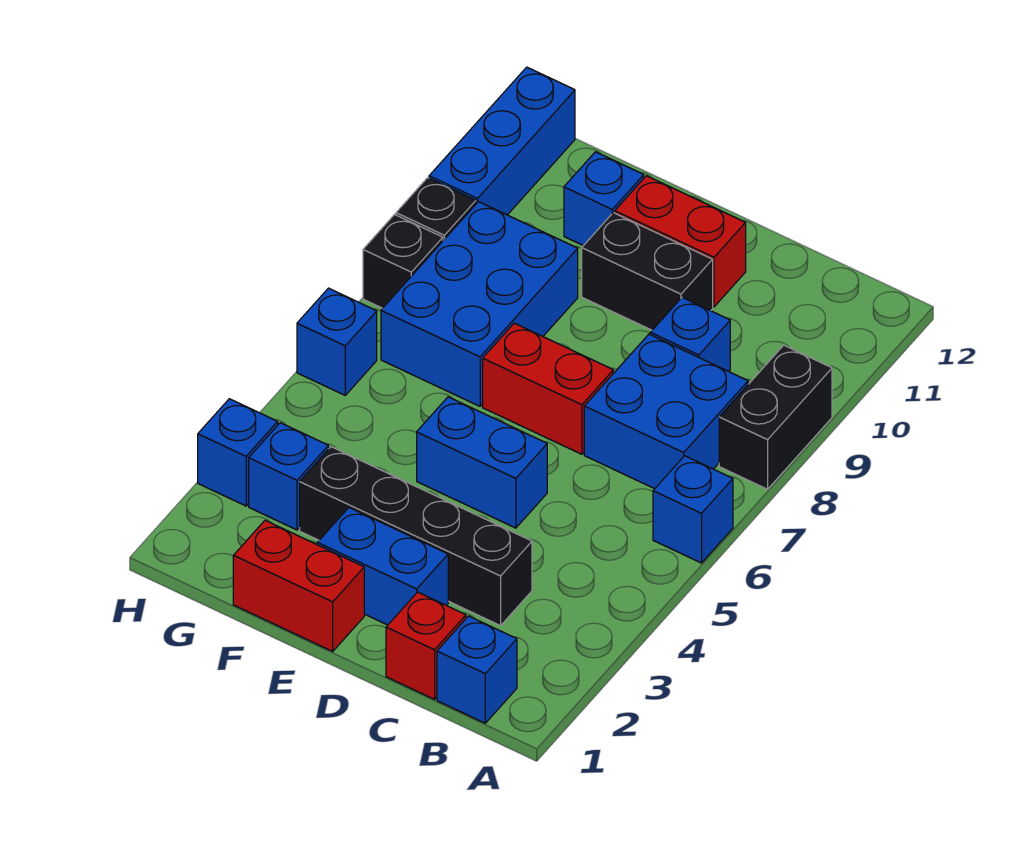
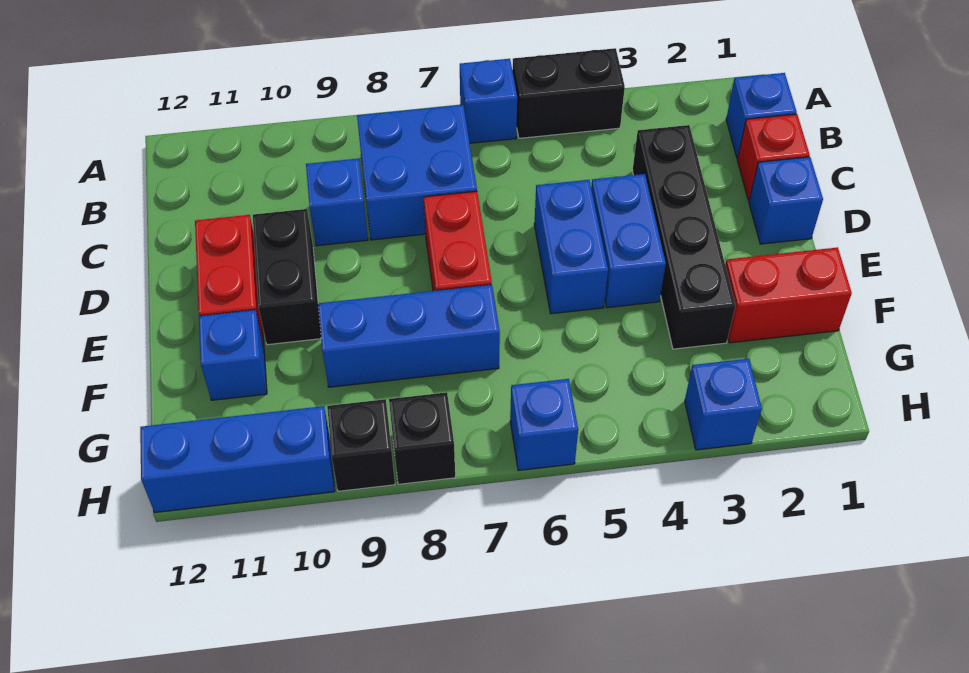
black brick A8:A9 level 1 -> black brick A4:A5 level 1
blue brick D2:E2 level 1 -> blue brick D4:E4 level 1
red brick E1:F1 level 1 -> red brick F1:F2 level 1
blue brick F7:G9 level 1 -> blue brick F7:F9 level 1
blue brick G3 level 1 -> blue brick D1 level 1

